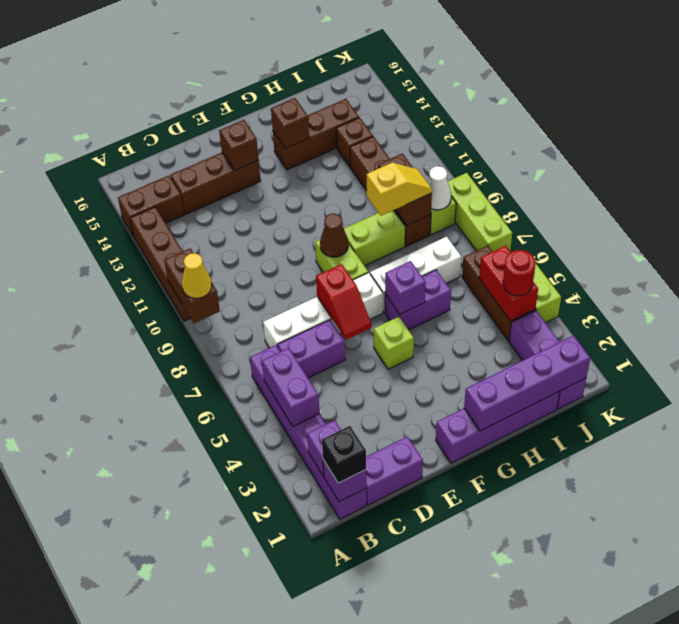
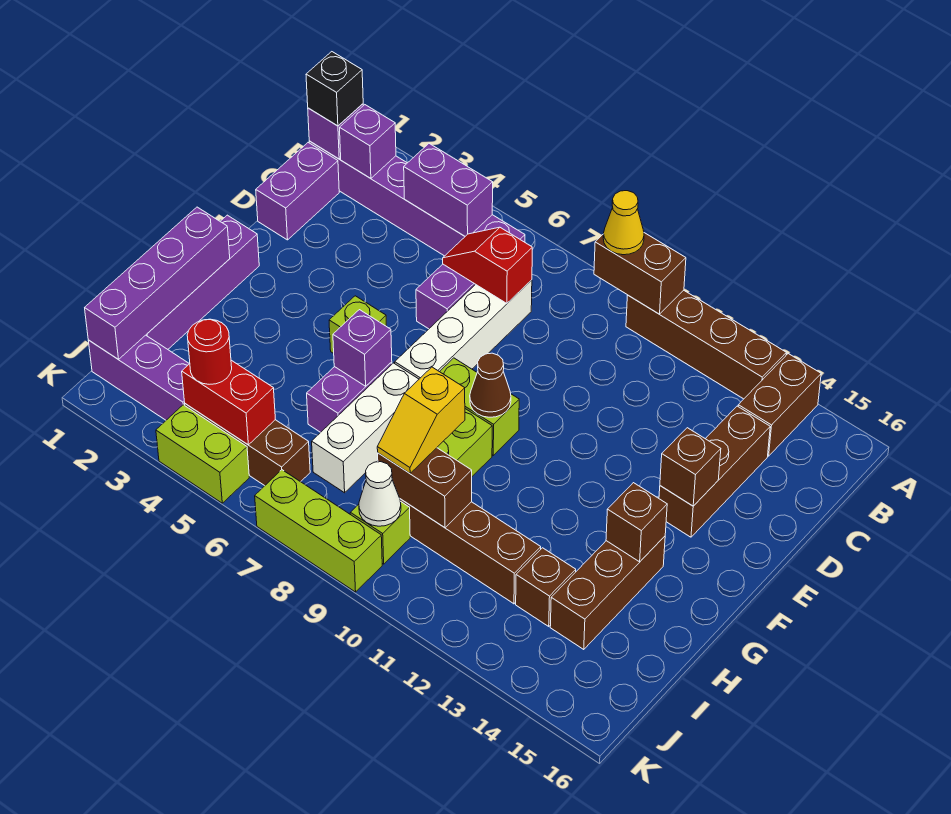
red slope E6:E7 level 2 top 7 -> red slope C6:C7 level 2 top 7

